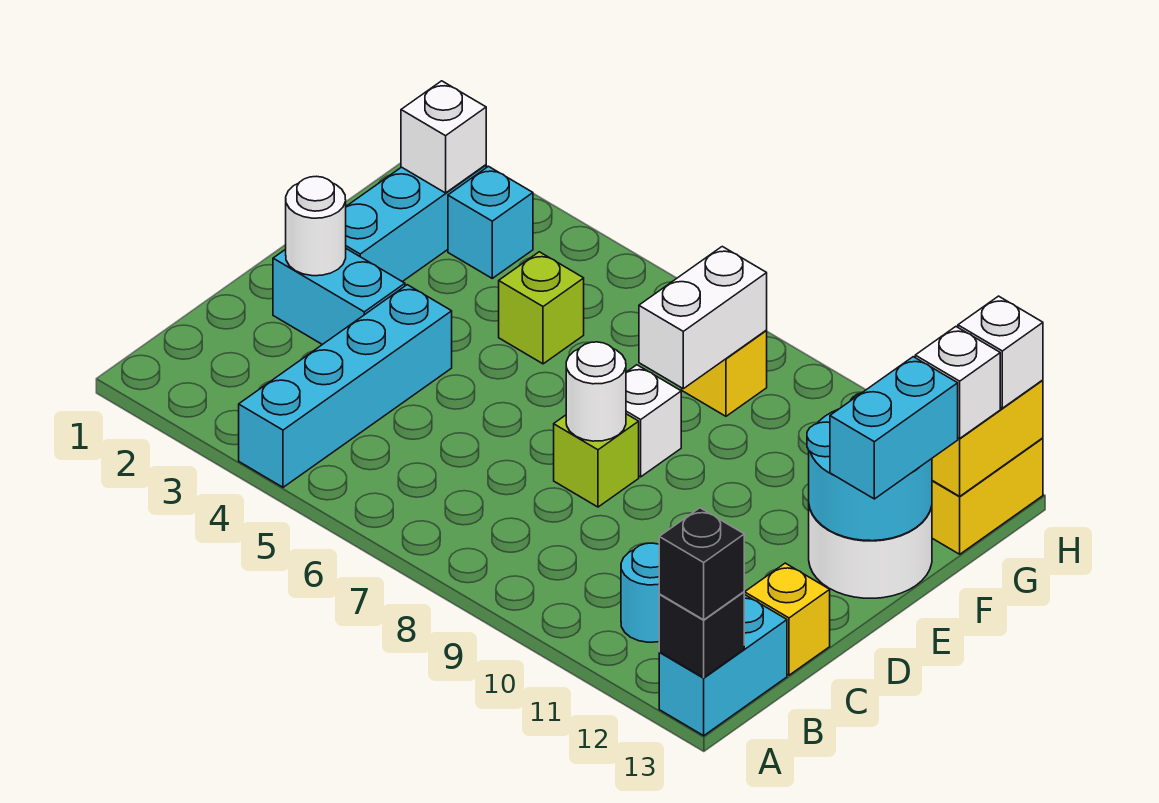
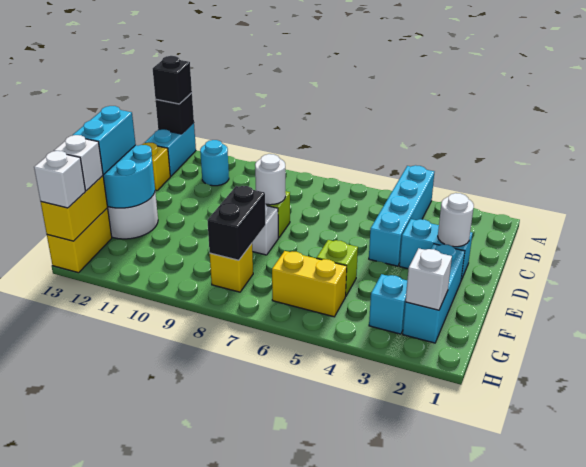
white brick F8:G8 level 2 -> black brick F8:G8 level 2
none -> yellow brick G5:G6 level 1

